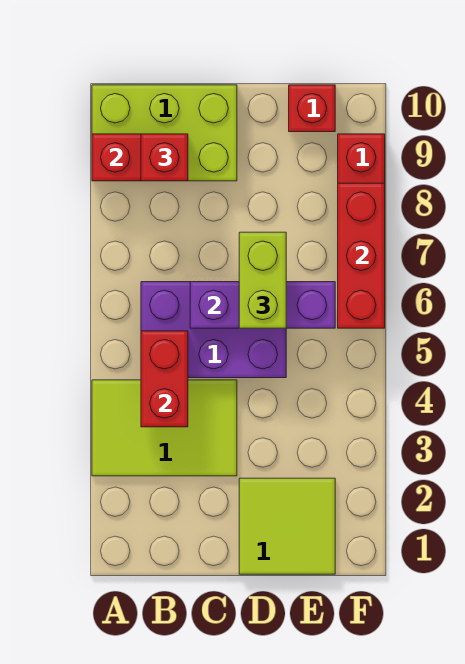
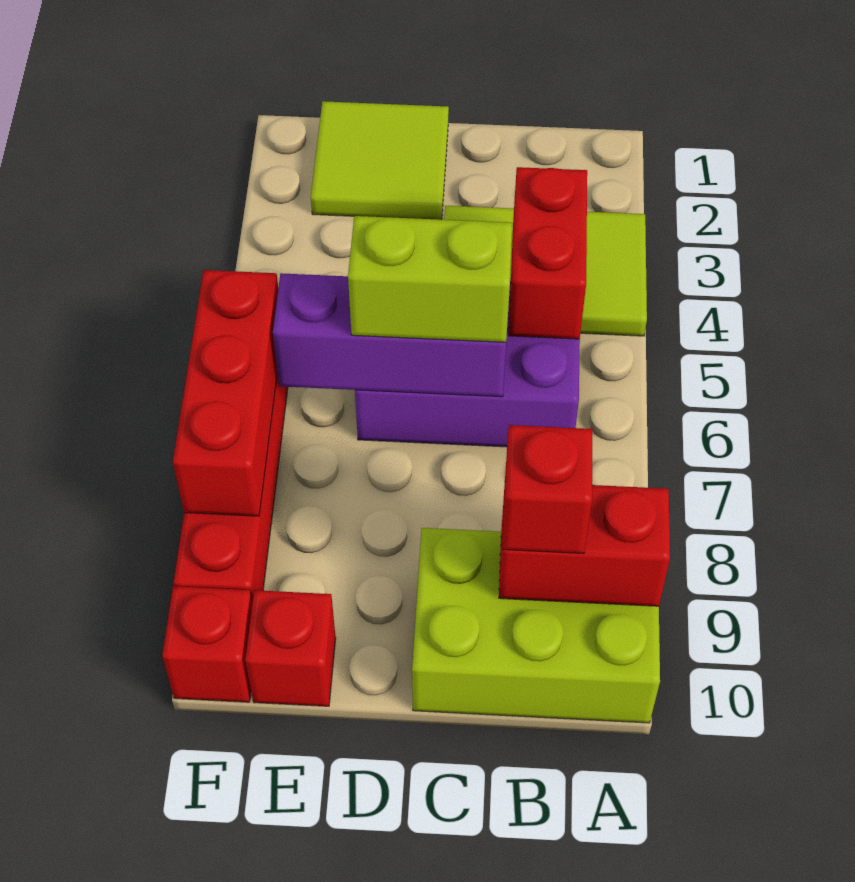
lime brick D6:D7 level 3 -> lime brick C6:D6 level 3
none -> red brick F10 level 1

